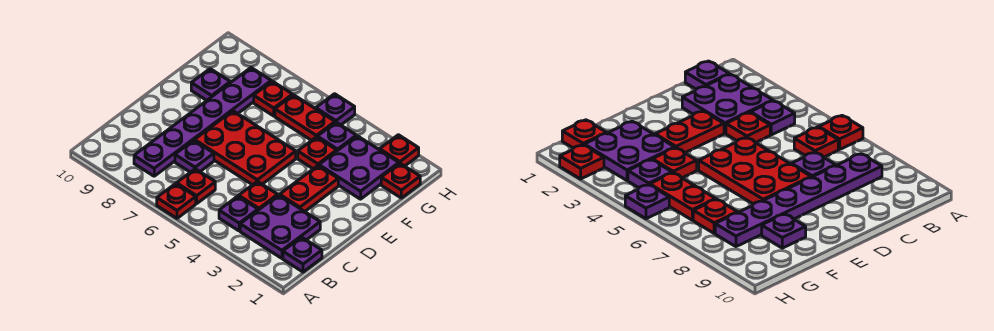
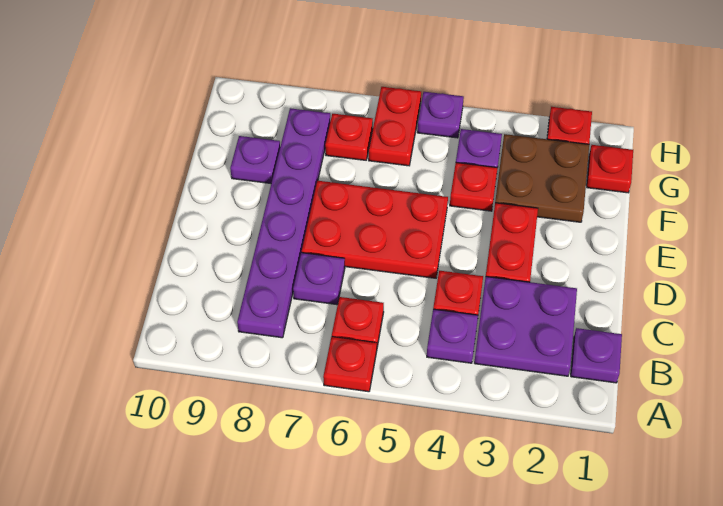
purple plate F2:G3 level 1 -> brown plate F2:G3 level 1
red plate G5:G6 level 1 -> red plate G6:H6 level 1

